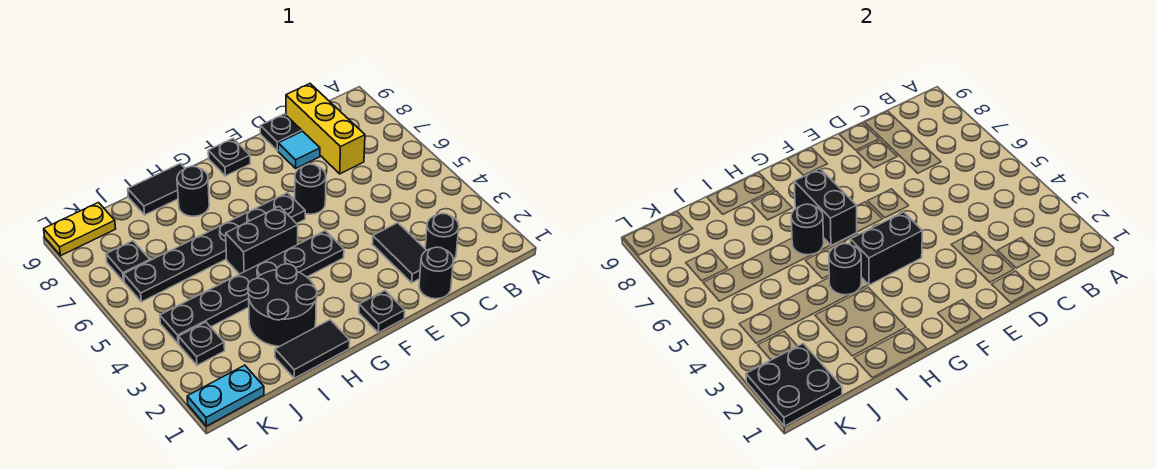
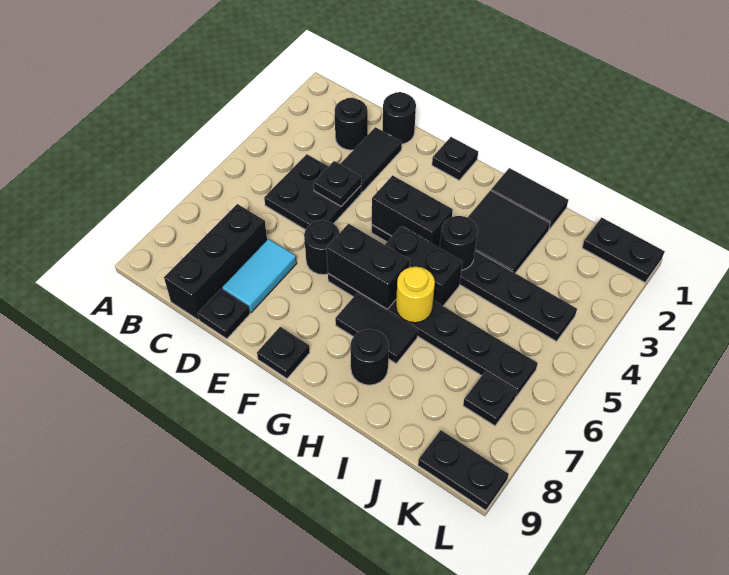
yellow brick C7:C9 level 1 -> black brick C7:C9 level 1
cyan tile D8 level 1 -> cyan tile D7:D8 level 1
black brick G6:G7 level 2 -> black brick F6:G6 level 2
black round brick H2:I3 level 1 -> black tile H2:I3 level 1
black round brick H6 level 2 -> yellow round brick H6 level 2
black tile H9:I9 level 1 -> black tile G7:H7 level 1
cyan plate K1:L1 level 1 -> black plate K1:L1 level 1
black plate K1:L2 level 2 -> black plate C4:D5 level 1
black plate K3 level 1 -> black plate D4 level 2
yellow plate K9:L9 level 1 -> black plate K9:L9 level 1

